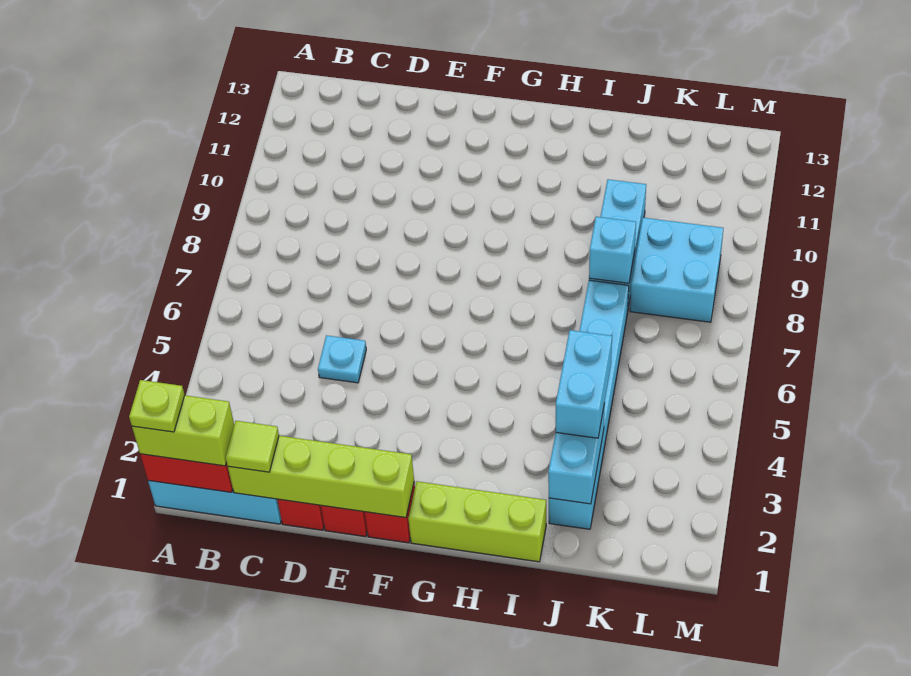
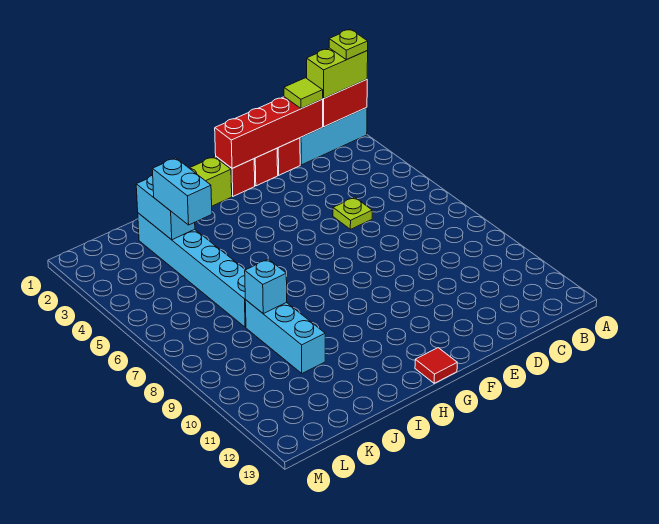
lime brick C1:F1 level 2 -> red brick C1:F1 level 2
cyan plate D5 level 1 -> lime plate D5 level 1
none -> red tile G13 level 1
cyan brick K8:L9 level 1 -> none

